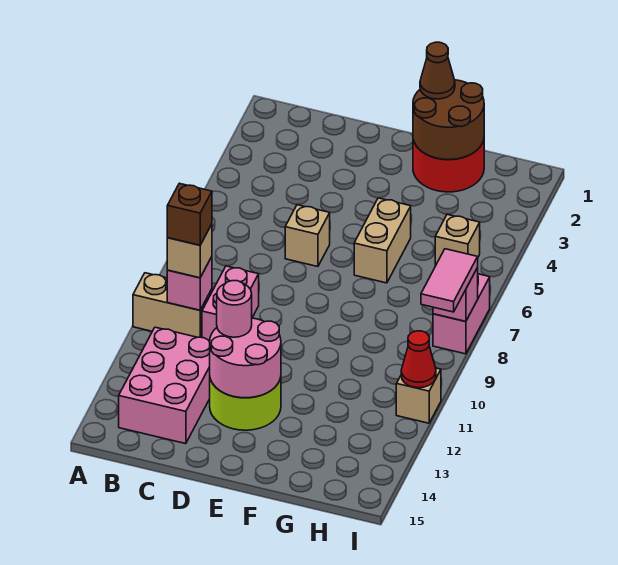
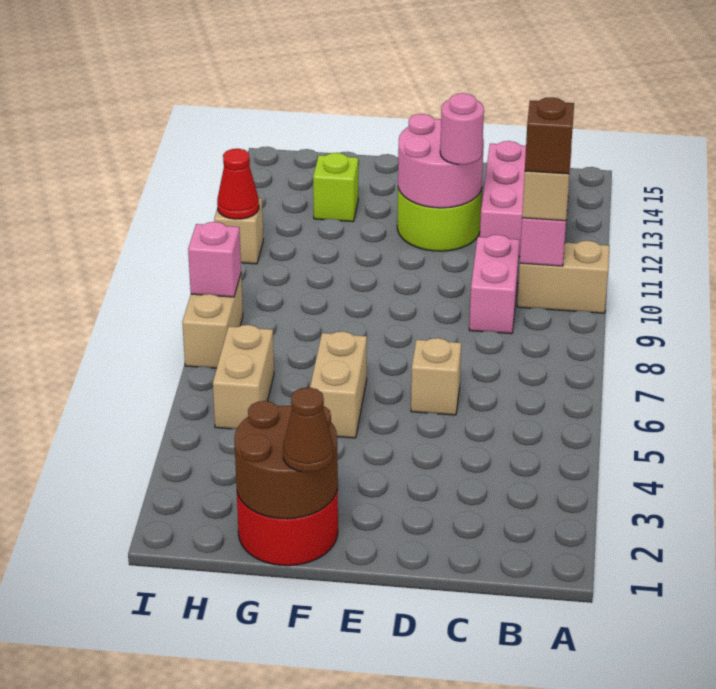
none -> lime brick G13 level 1
tan brick H5 level 1 -> tan brick H5:H6 level 1
pink brick I7:I8 level 1 -> tan brick I7:I8 level 1
pink tile I8:I9 level 3 -> none

